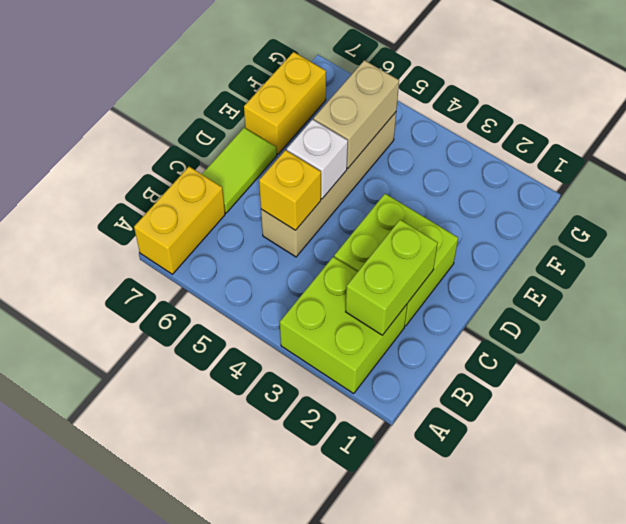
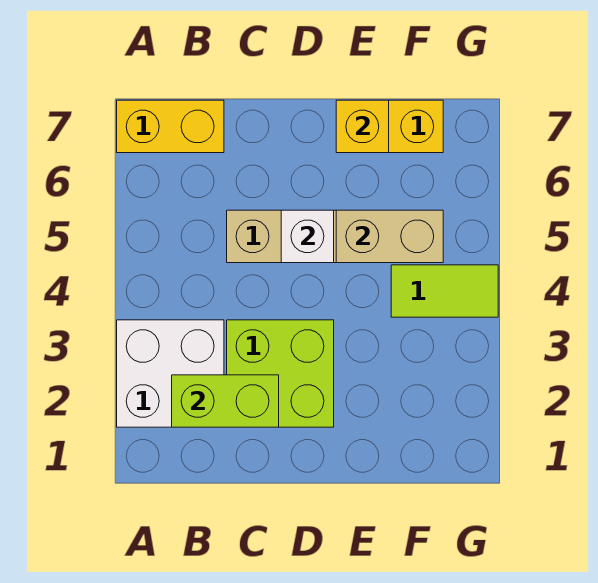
lime brick A2:B3 level 1 -> white brick A2:B3 level 1
yellow brick C5 level 2 -> yellow brick E7 level 2
lime tile C7:D7 level 1 -> lime tile F4:G4 level 1

